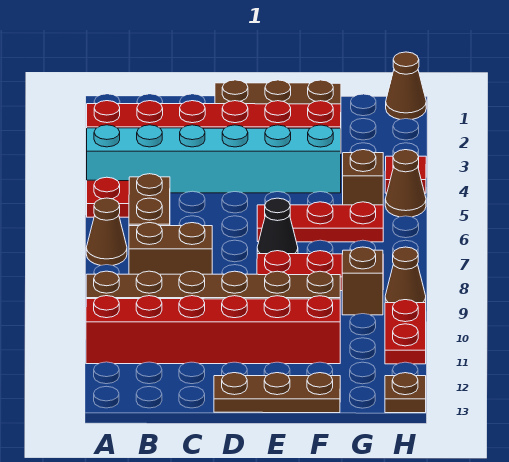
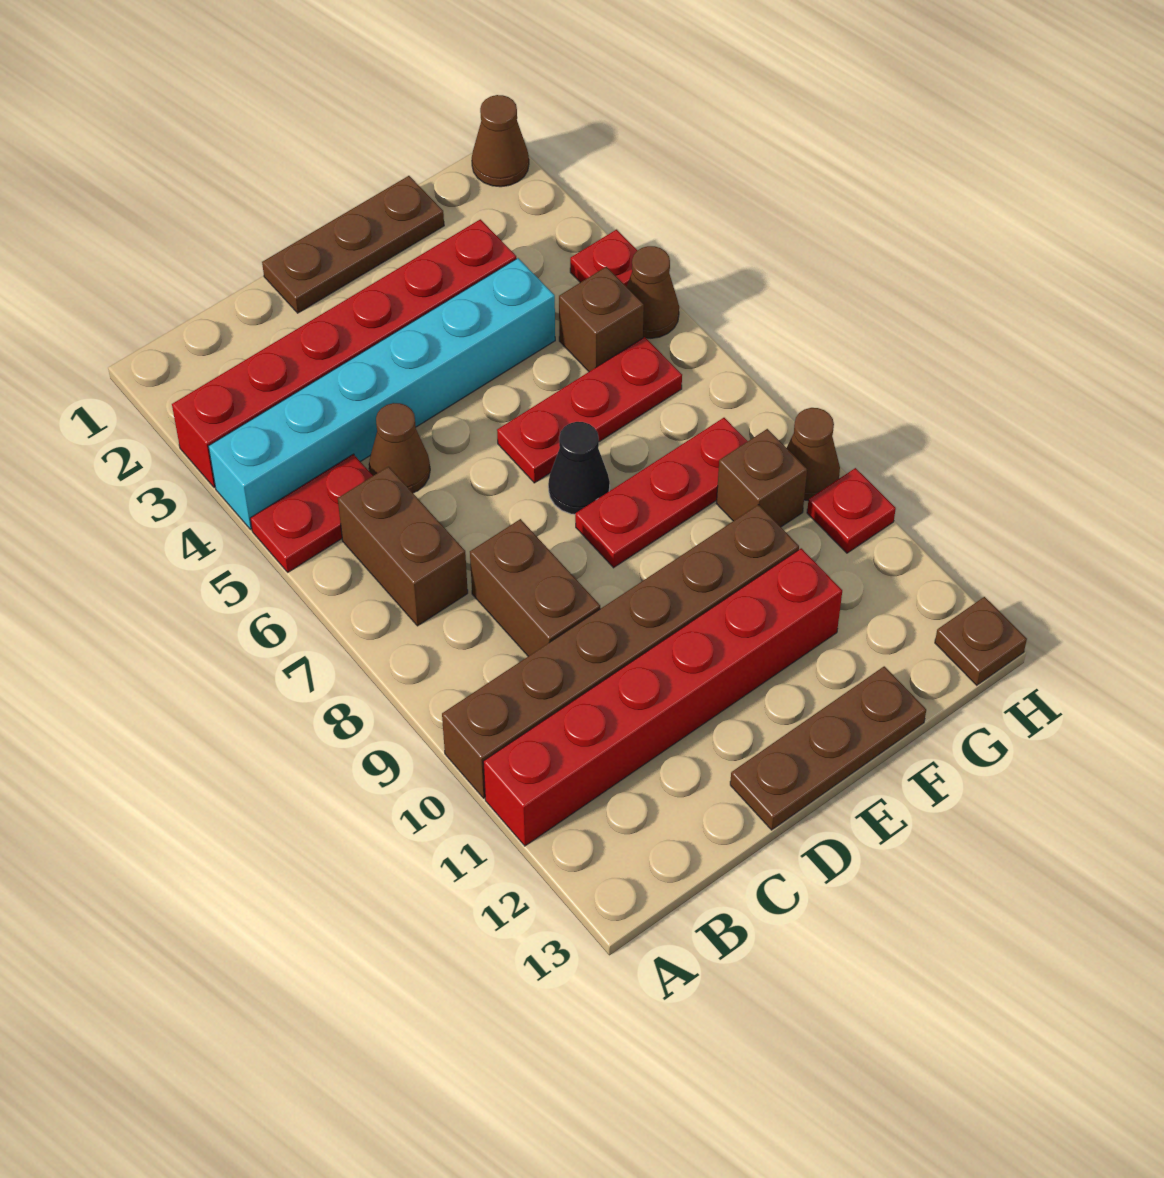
brown cone A7 level 1 -> brown cone C5 level 1
brown brick B8:C8 level 1 -> brown brick C8:C9 level 1
red plate H10:H11 level 1 -> red plate H10 level 1

